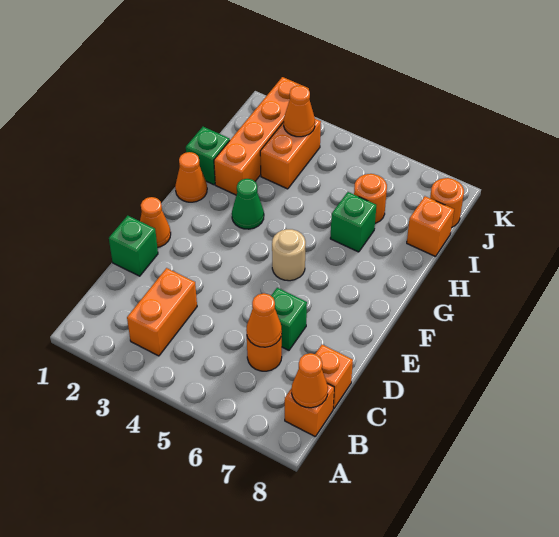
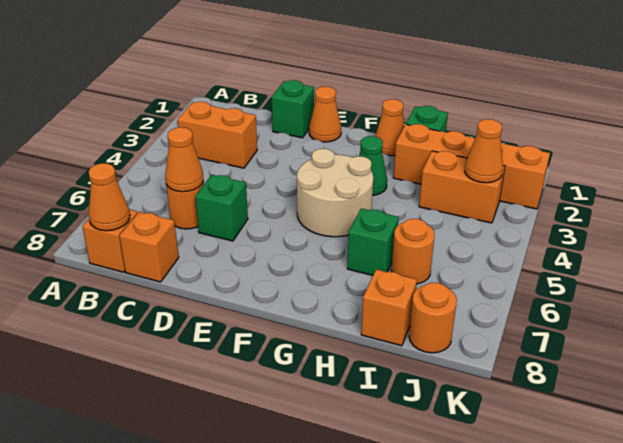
tan round brick F5 level 1 -> tan round brick F4:G5 level 1

